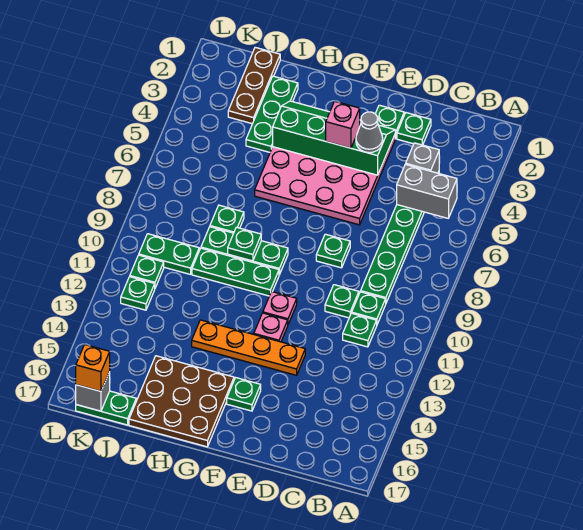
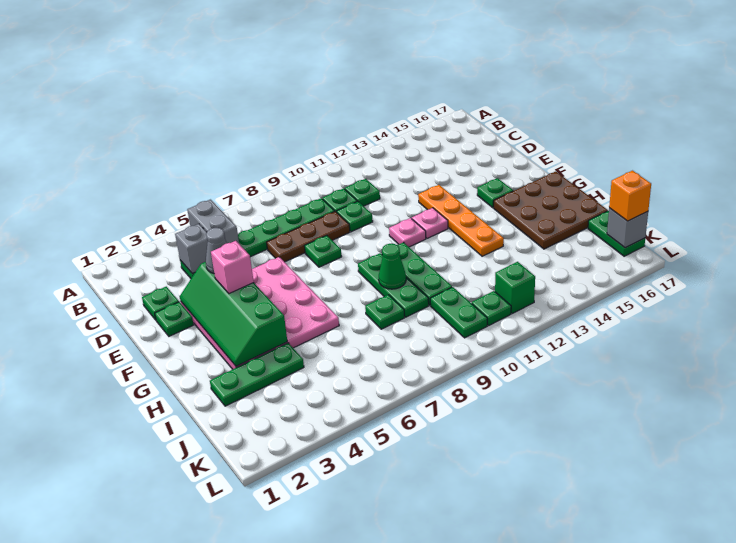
green plate H9 level 2 -> green cone H9 level 2
brown plate J1:J3 level 1 -> brown plate D7:D9 level 1
green plate K12 level 1 -> green brick K12 level 1

